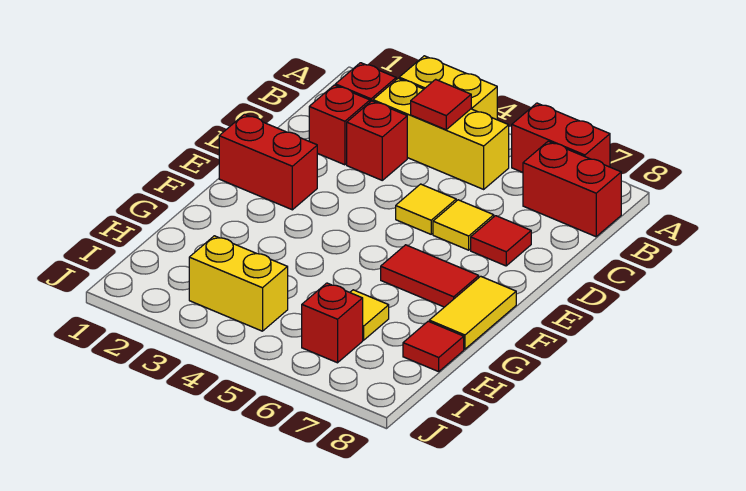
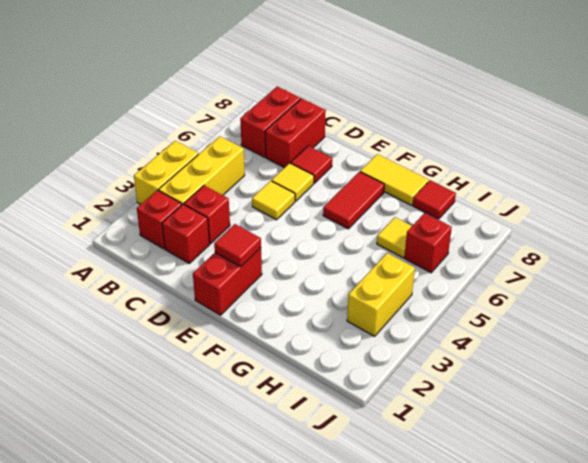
red brick A6:A7 level 1 -> red brick C7:C8 level 1
red tile B4 level 2 -> red tile E2 level 2

